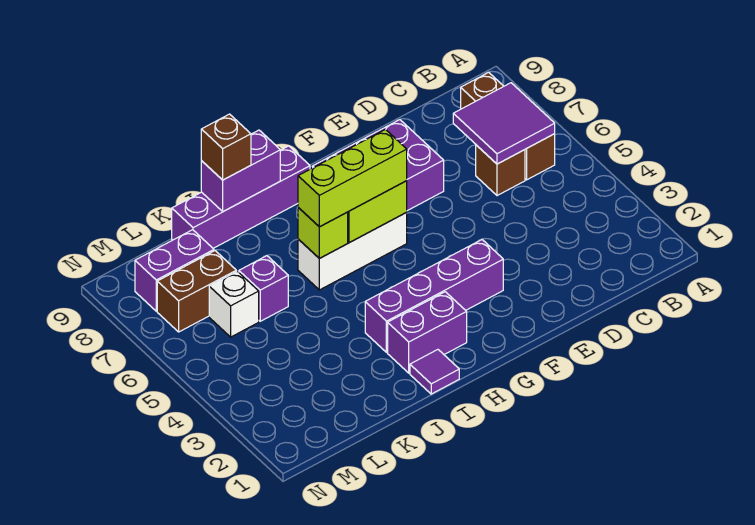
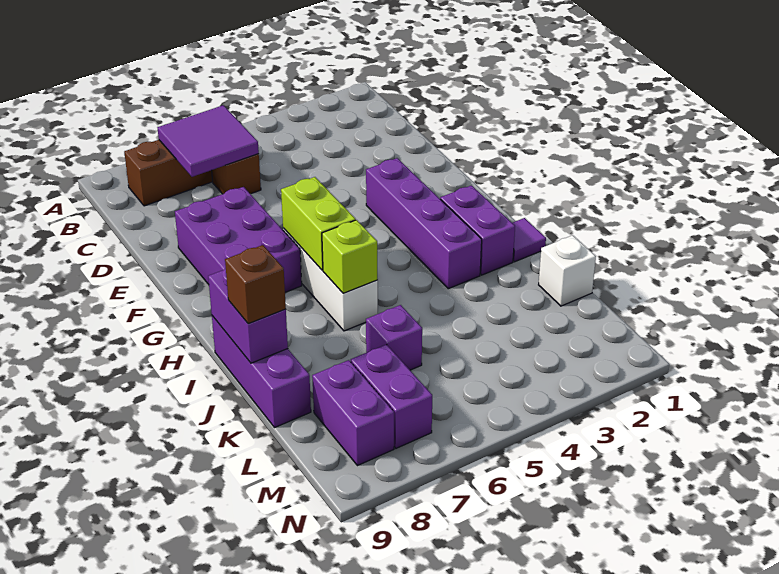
lime brick G6:I6 level 3 -> none
purple brick H9:K9 level 1 -> purple brick I9:K9 level 1
white brick L6 level 1 -> white brick K1 level 1
brown brick L7:M7 level 1 -> purple brick L7:M7 level 1

